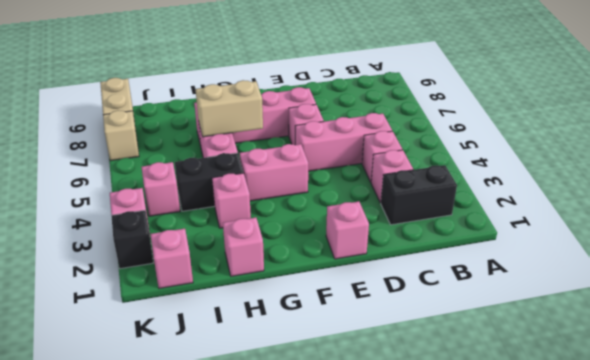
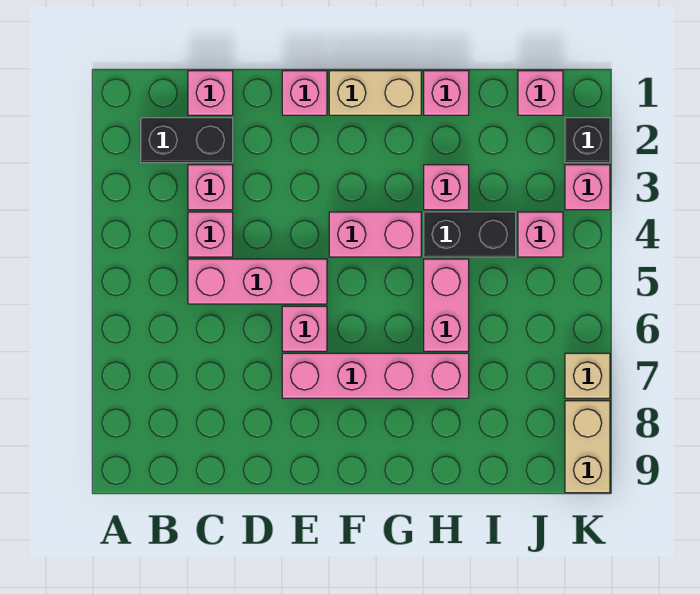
none -> pink brick C1 level 1
tan brick G6:H6 level 2 -> tan brick F1:G1 level 1

